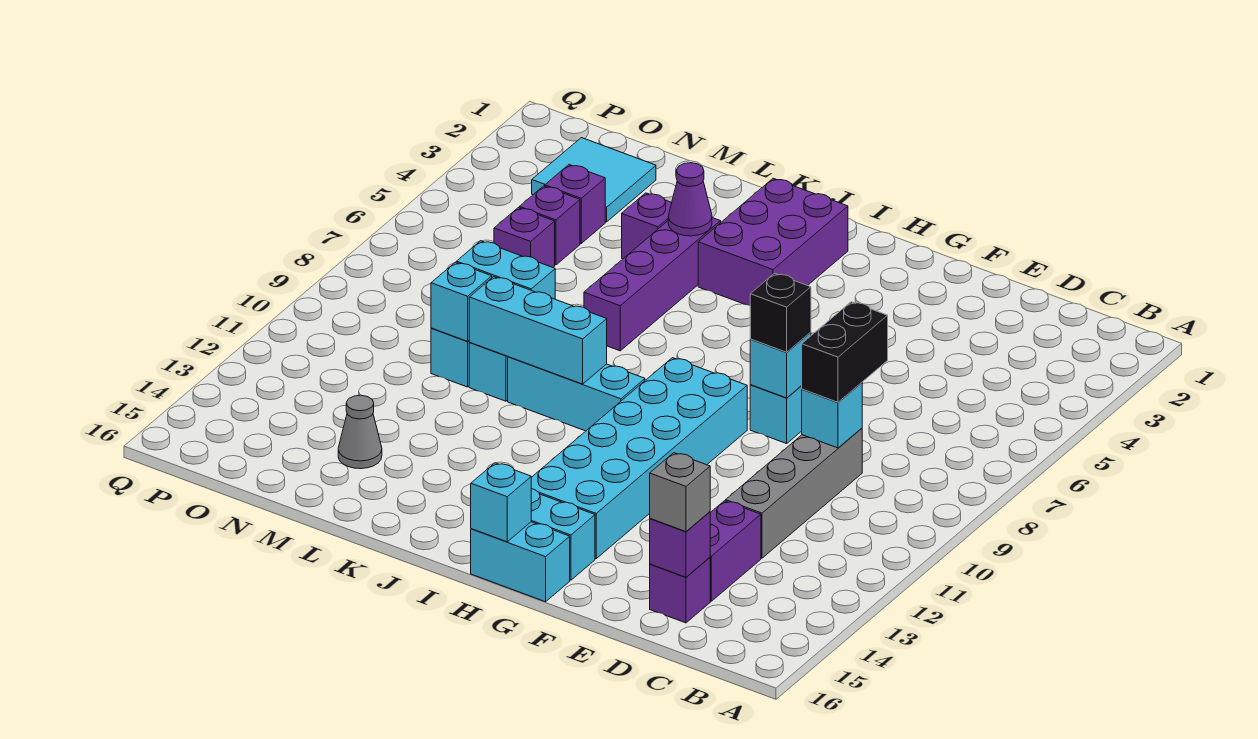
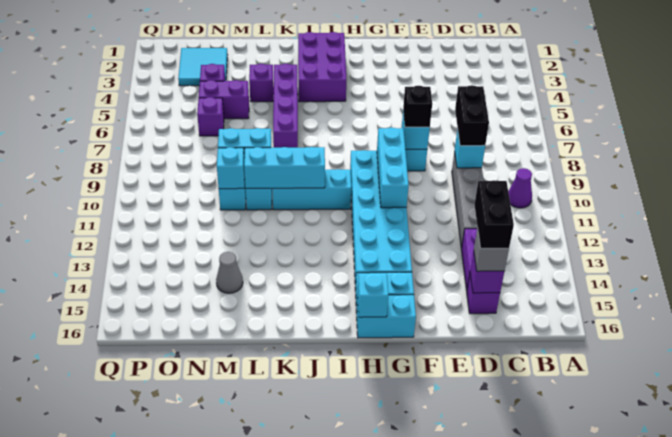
none -> black brick D14:D15 level 4
none -> cyan brick G9:G11 level 2
purple cone K4 level 2 -> purple cone B10 level 1
purple brick N5 level 1 -> purple brick M5:N5 level 1

